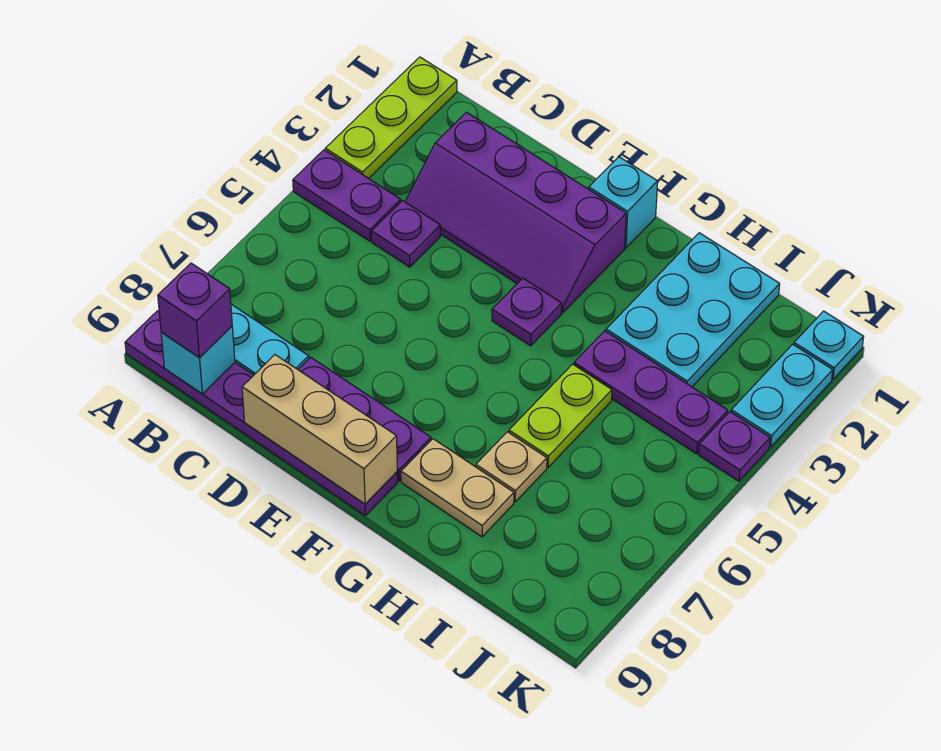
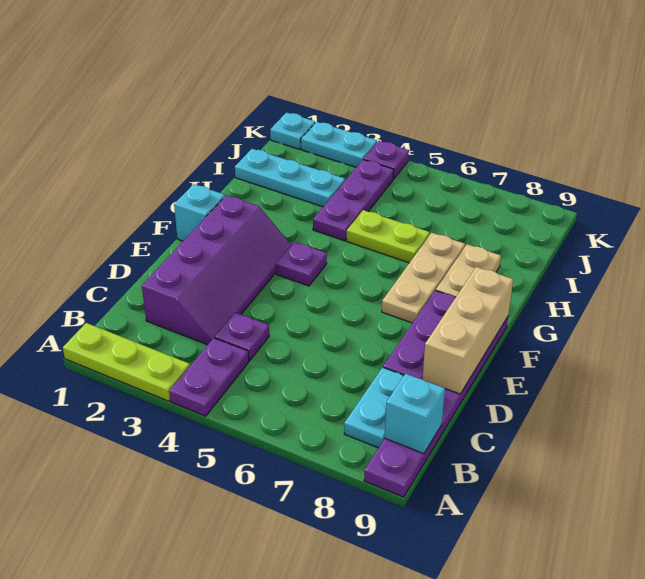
purple brick B9 level 3 -> none
cyan plate H1:I3 level 1 -> cyan plate I1:I3 level 1
tan plate H7 level 1 -> tan plate F7:H7 level 1

